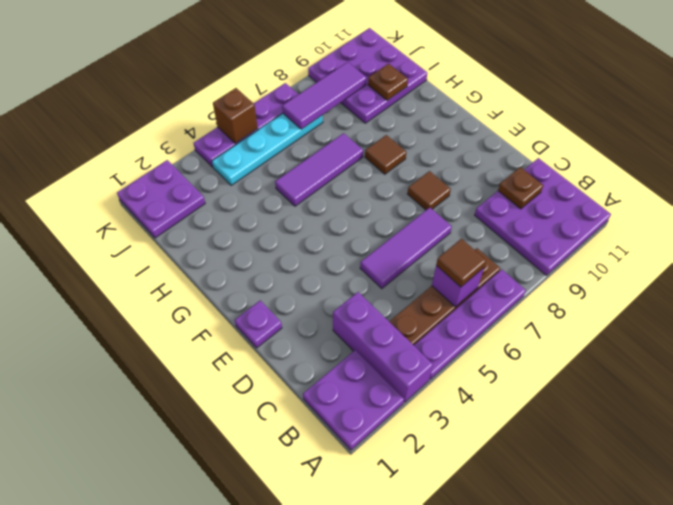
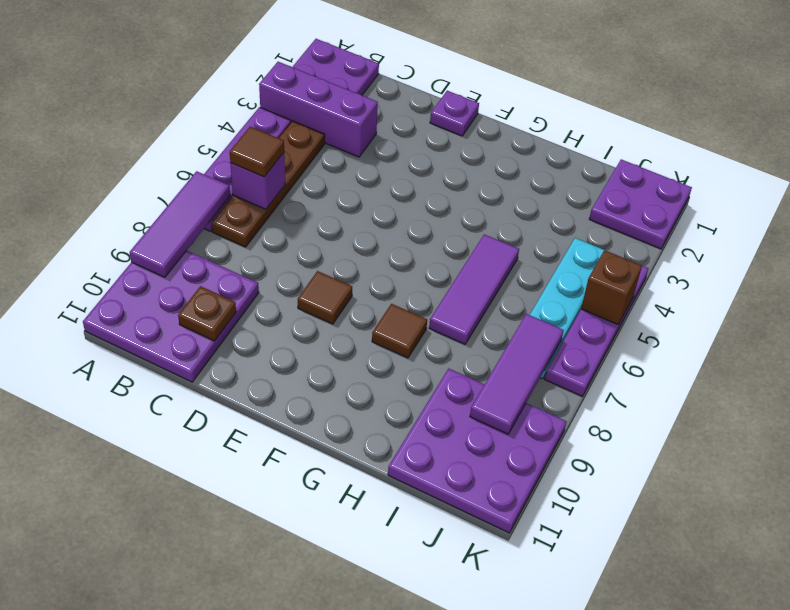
purple tile D5:D7 level 1 -> purple tile A7:A9 level 2
brown plate I10 level 2 -> none

